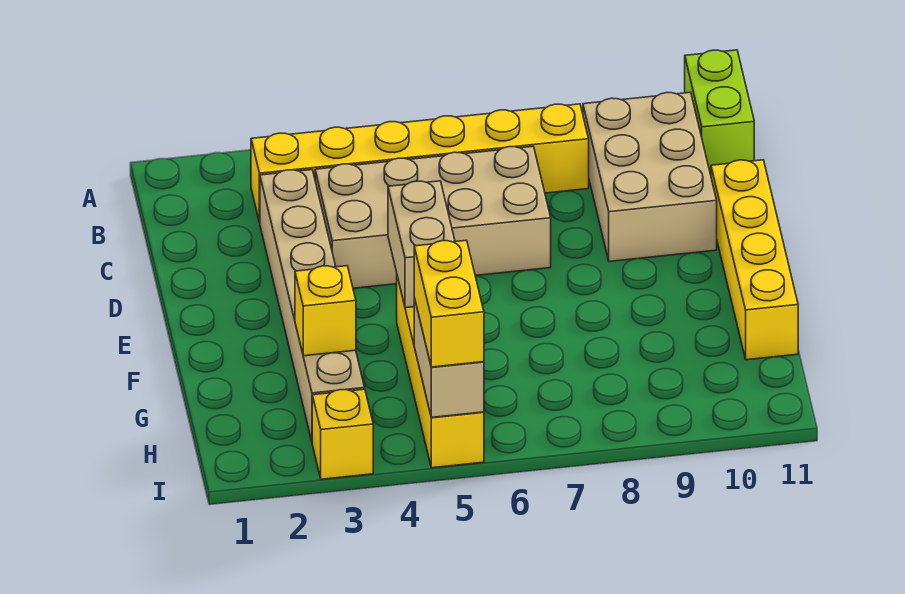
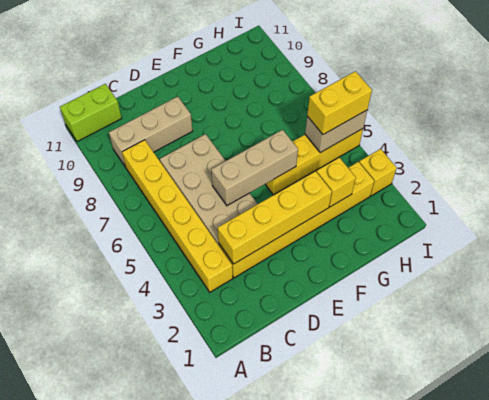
tan brick B9:D10 level 1 -> tan brick B9:D9 level 1
tan brick C3:H3 level 1 -> yellow brick C3:H3 level 1
yellow brick D11:G11 level 1 -> yellow brick C3:F3 level 2
tan brick E5:F5 level 2 -> tan brick D5:F5 level 2

